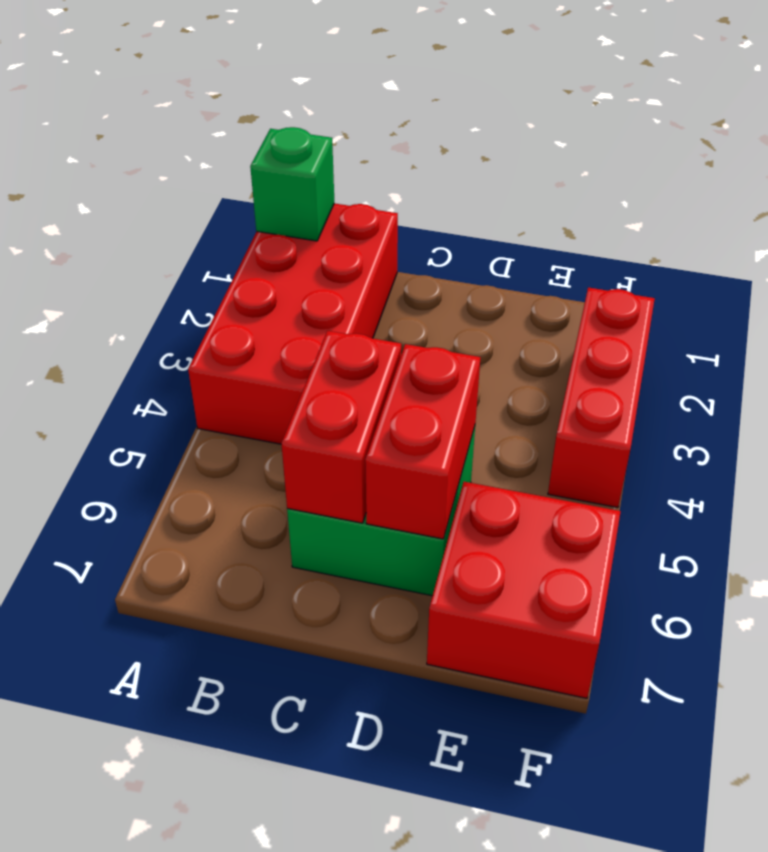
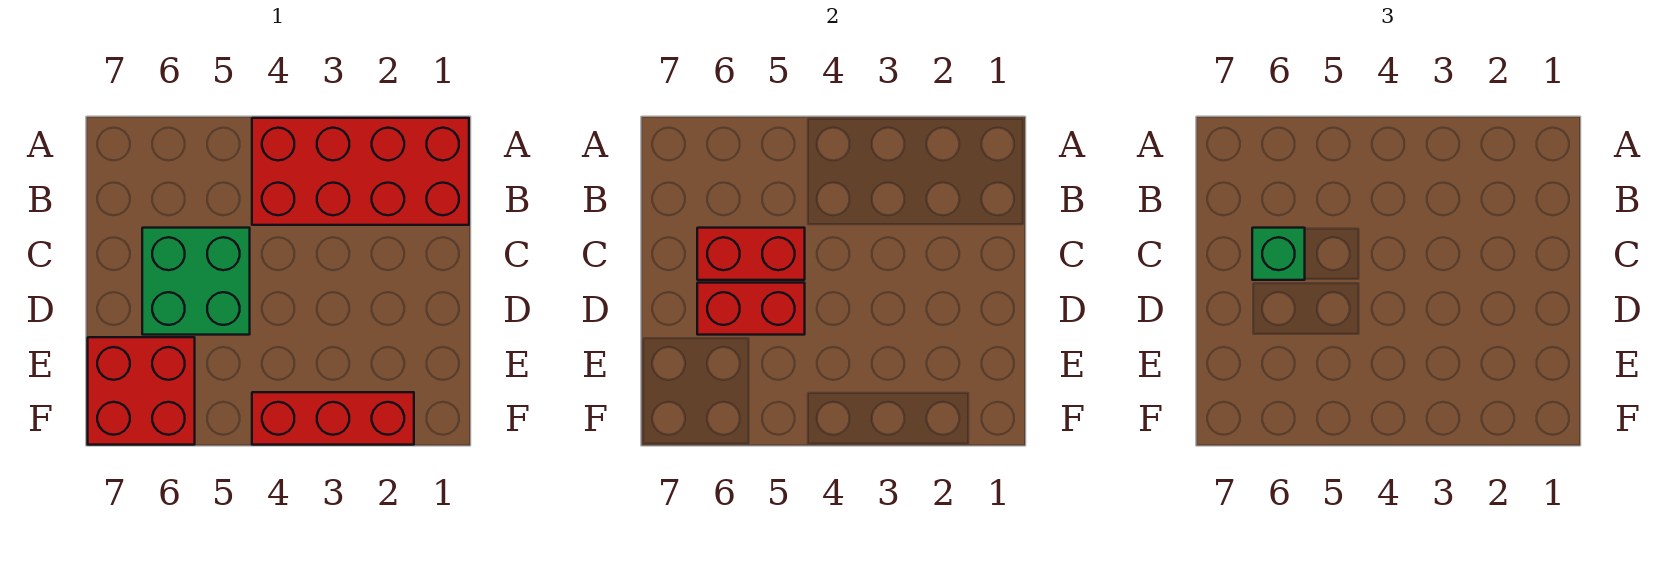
green brick A1 level 2 -> green brick C6 level 3

